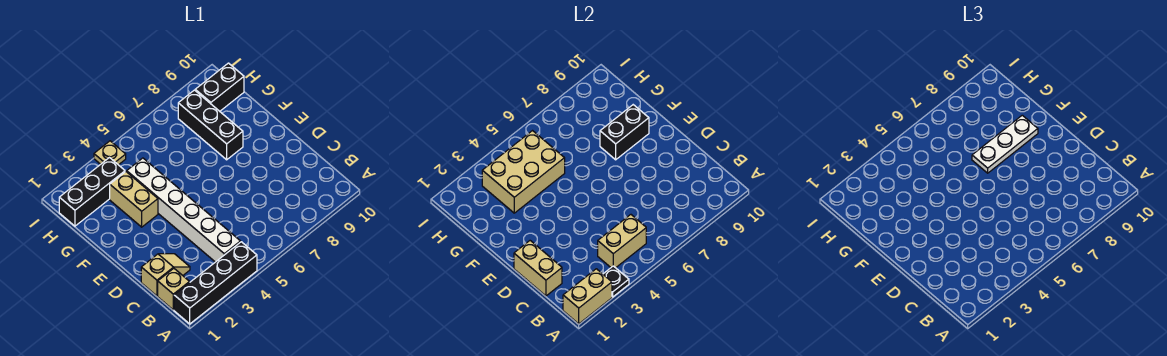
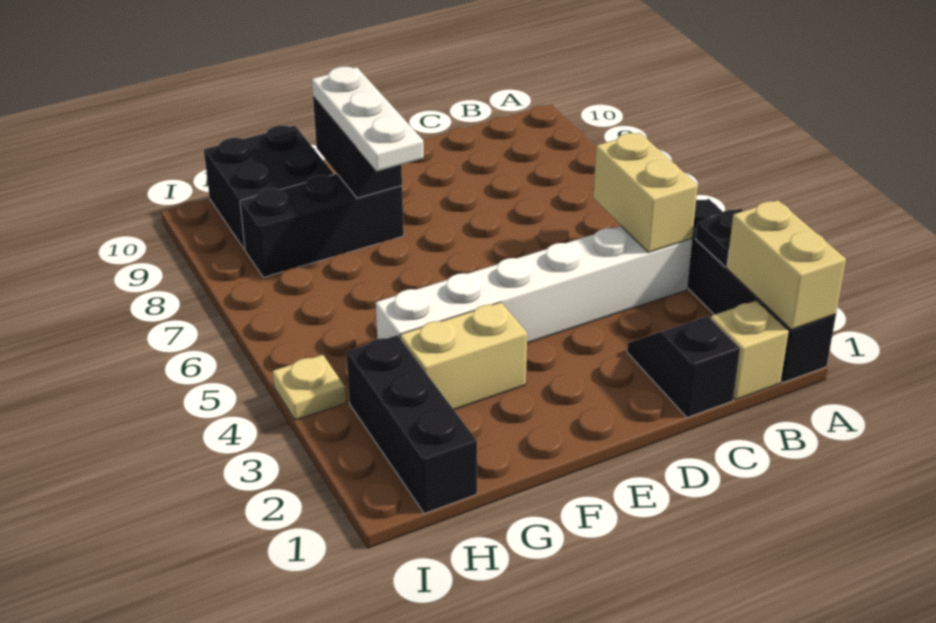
tan slope C1:C2 level 1 top 1 -> black slope C1:C2 level 1 top 1
tan brick C1:D1 level 2 -> none
tan brick G3:H5 level 2 -> none
black brick H9:H10 level 1 -> black brick G9:H10 level 1

